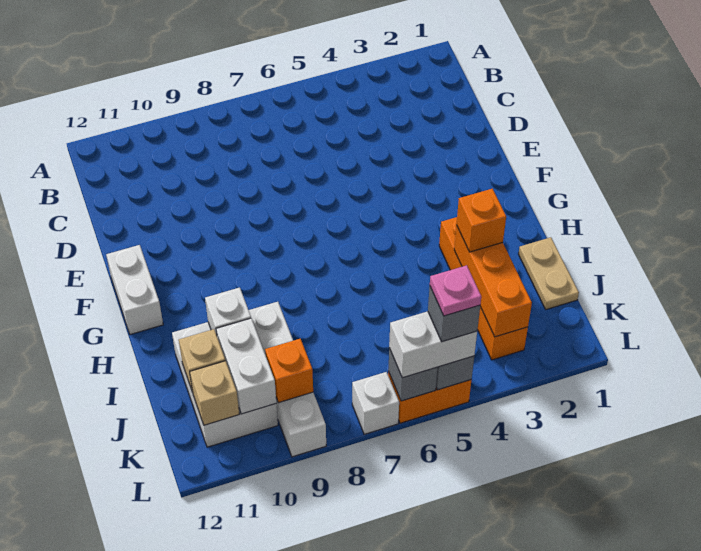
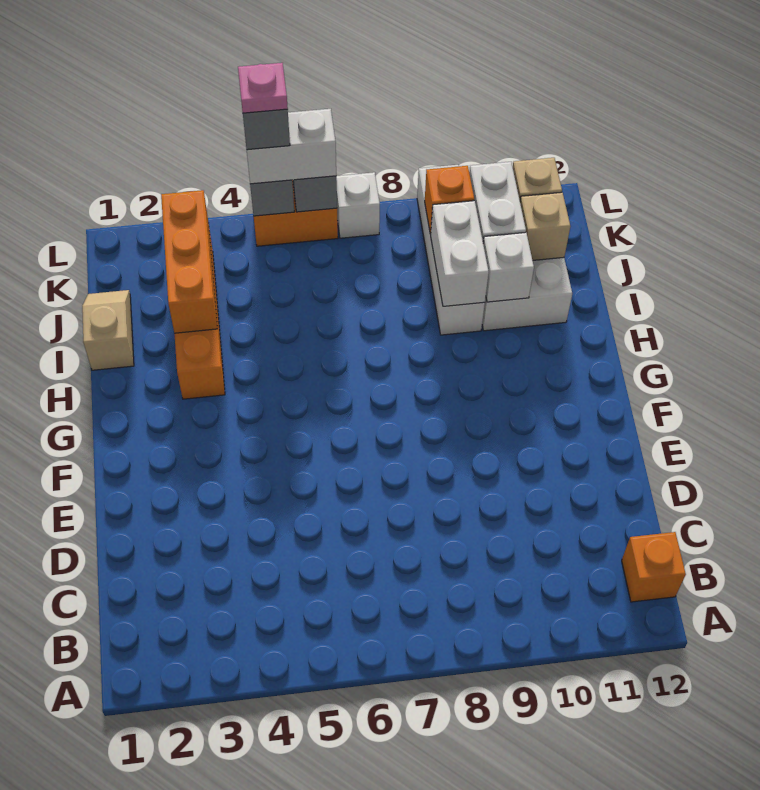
white brick F12:G12 level 1 -> white brick I9:J9 level 2
tan plate I1:J1 level 1 -> tan slope I1:J1 level 1 top I
orange brick I3 level 3 -> orange brick B12 level 1

